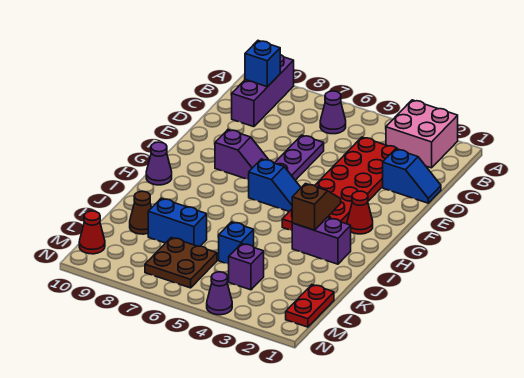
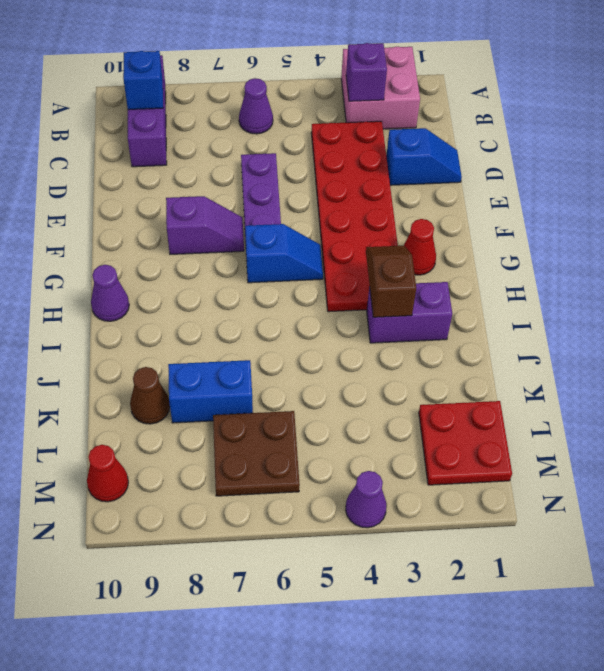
blue brick K5 level 1 -> none
red plate L1:M1 level 1 -> red plate L1:M2 level 1
purple brick L4 level 1 -> purple brick B3 level 2

